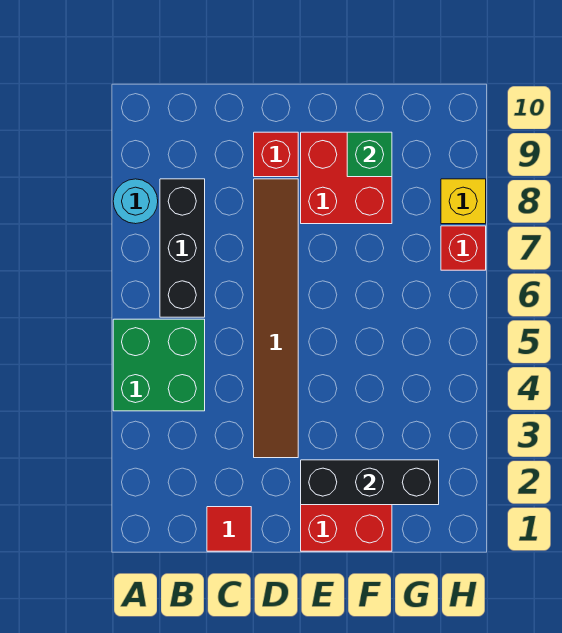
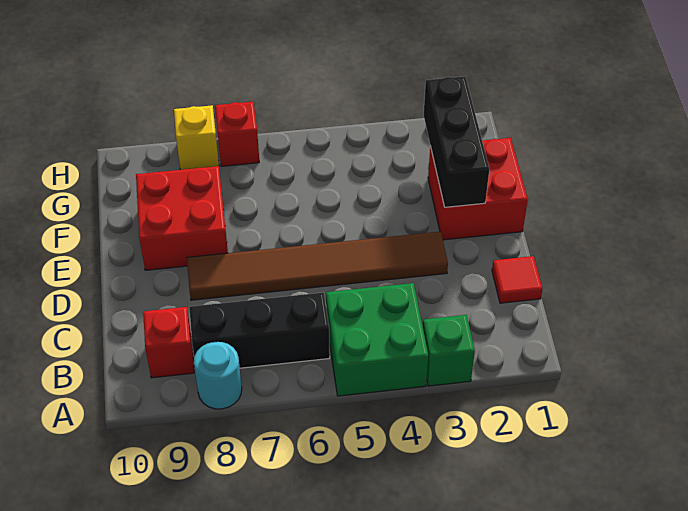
red brick D9 level 1 -> red brick B9 level 1
green brick F9 level 2 -> green brick A3 level 1

